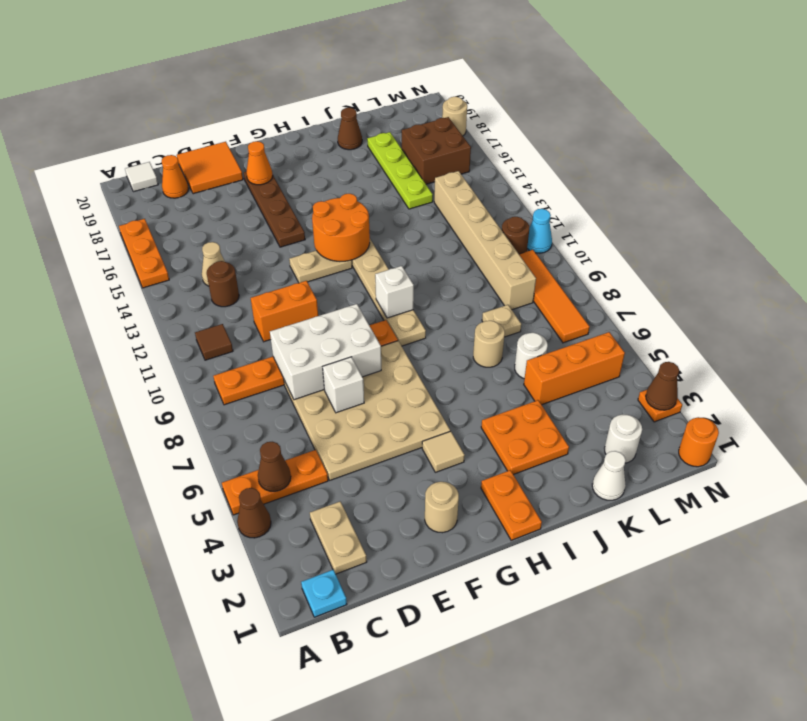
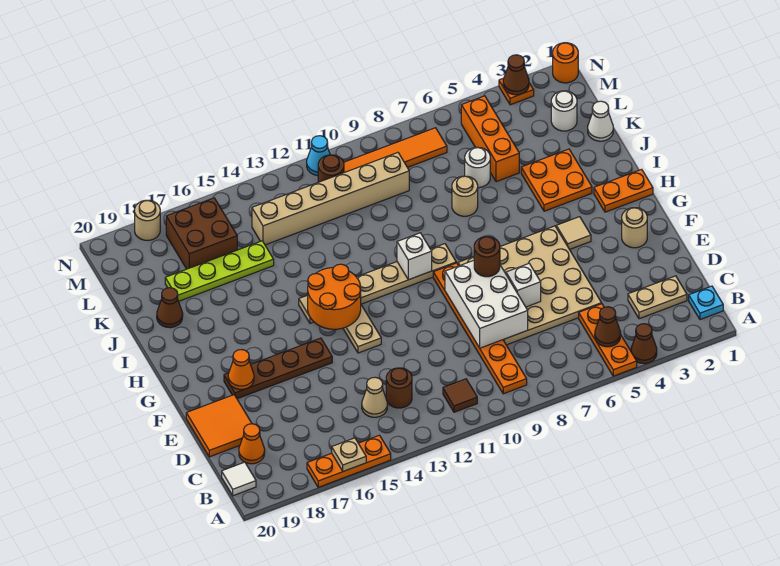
orange brick D11:E11 level 1 -> none
none -> brown round brick F8 level 3
tan plate K8 level 1 -> tan plate A16 level 2

